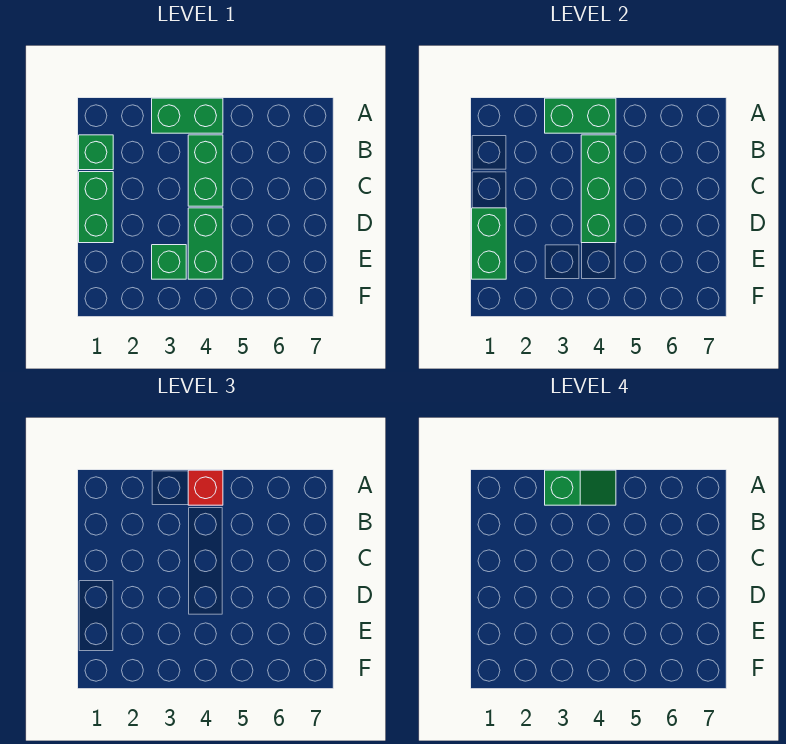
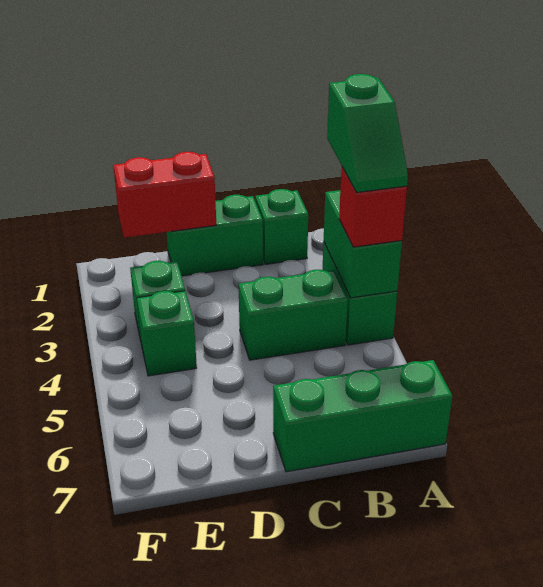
green brick B4:D4 level 2 -> green brick A7:C7 level 1
green brick D1:E1 level 2 -> red brick D1:E1 level 2
green brick D4:E4 level 1 -> green brick E4 level 1

